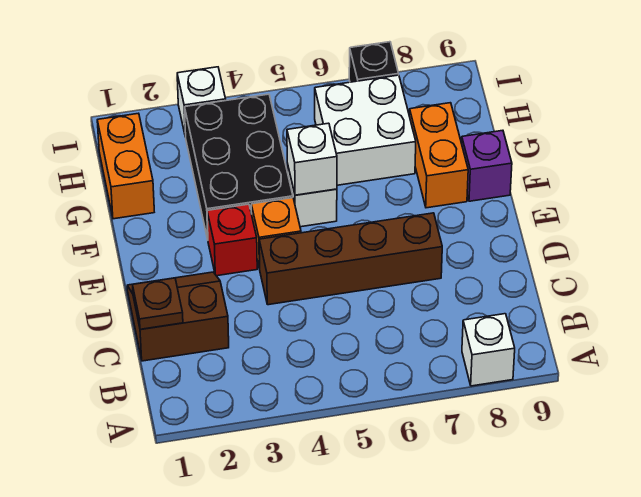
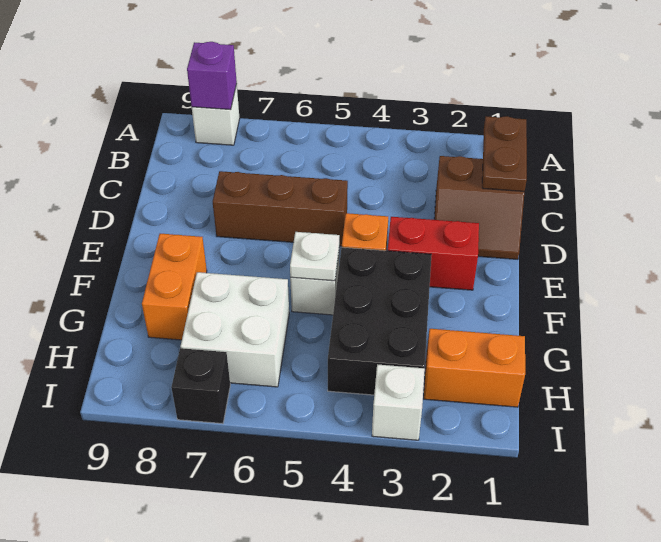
brown plate C1 level 2 -> brown plate B1:C1 level 2
brown brick D4:D7 level 1 -> brown brick D5:D7 level 1
red brick E3 level 1 -> red brick E2:E3 level 1
white brick F5 level 2 -> white plate F5 level 2
purple brick F9 level 1 -> purple brick A8 level 2
orange brick G1:H1 level 1 -> orange brick H1:H2 level 1

